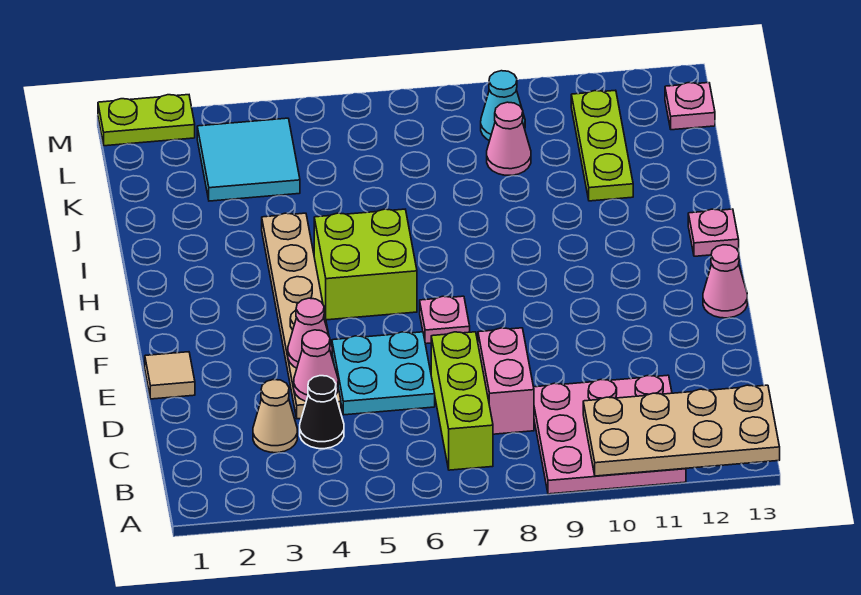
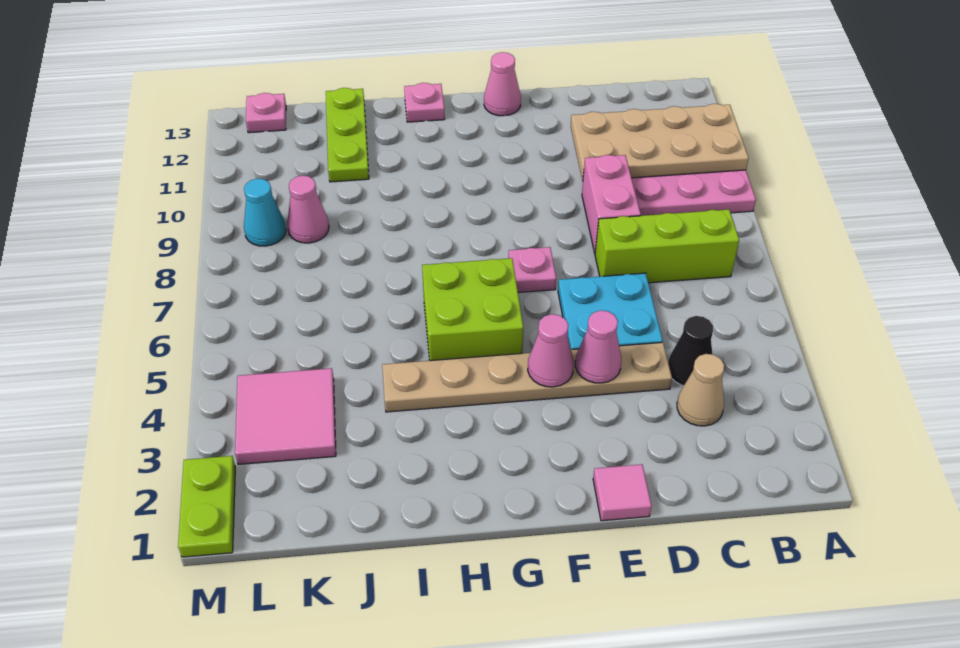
tan plate A10:B13 level 2 -> tan plate A10:D11 level 2
pink brick C8:D8 level 1 -> pink brick D8:D9 level 1
pink cone D4 level 2 -> pink cone F4 level 2
tan tile E1 level 1 -> pink tile E1 level 1
lime plate J11:L11 level 1 -> lime plate J11:J13 level 1
cyan tile K3:L4 level 1 -> pink tile K3:L4 level 1

